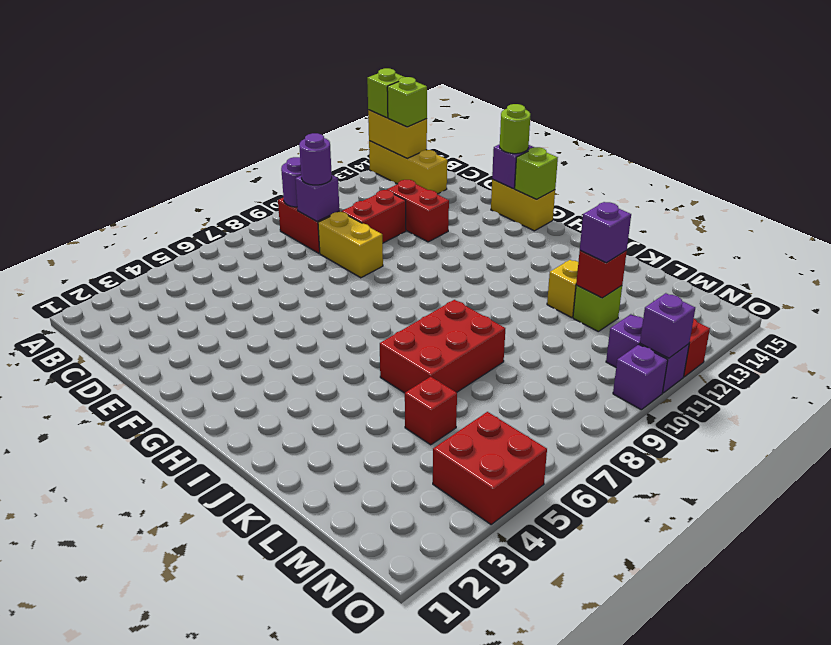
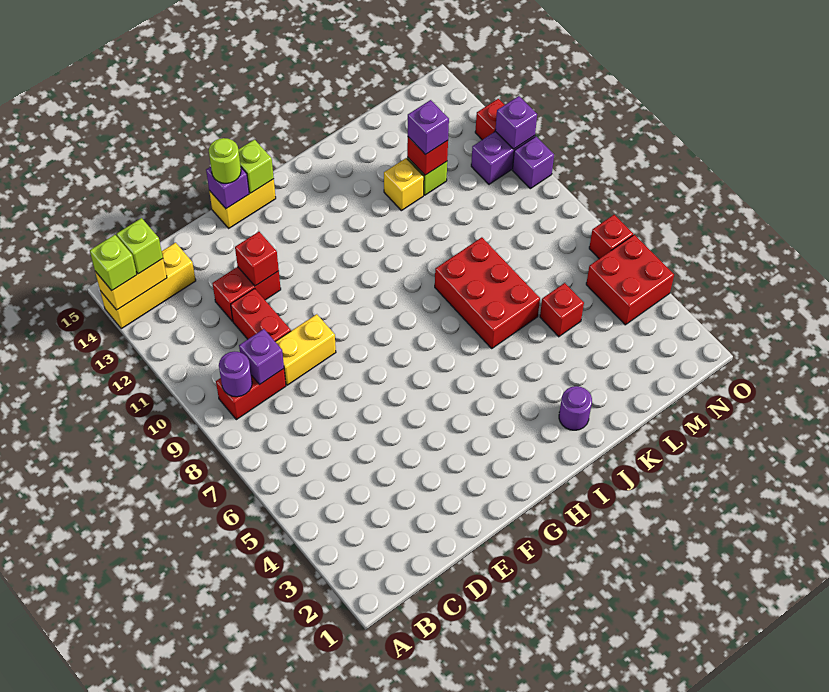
purple round brick C9 level 3 -> purple round brick J2 level 1
none -> red brick E12 level 2
none -> red brick O6 level 1

